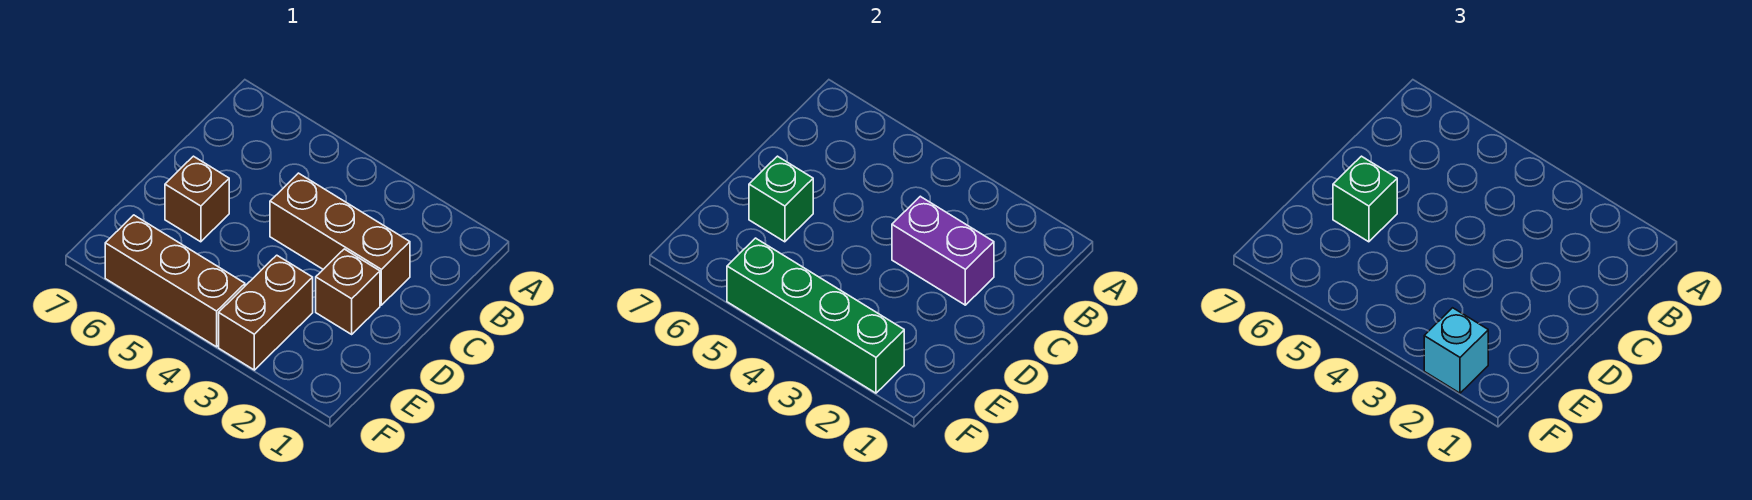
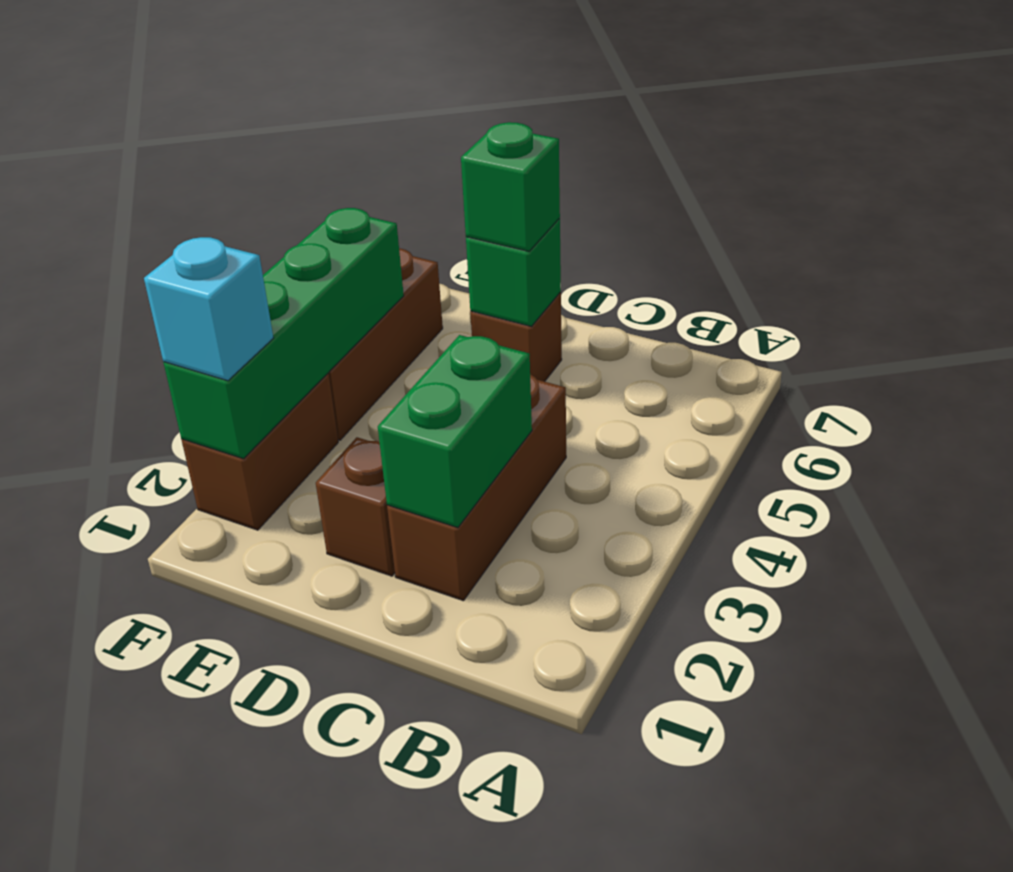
purple brick C2:C3 level 2 -> green brick C2:C3 level 2
brown brick E3:F3 level 1 -> brown brick F2:F3 level 1

